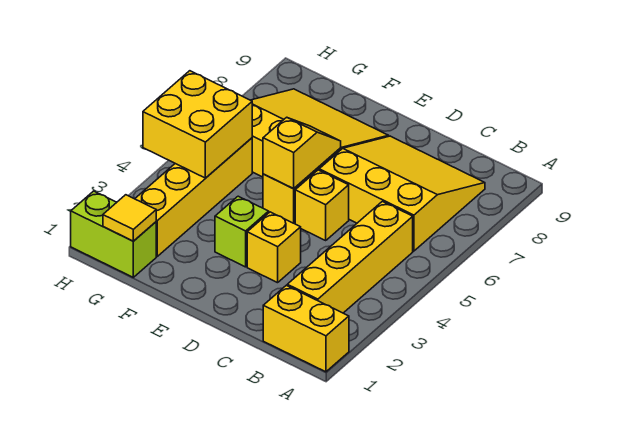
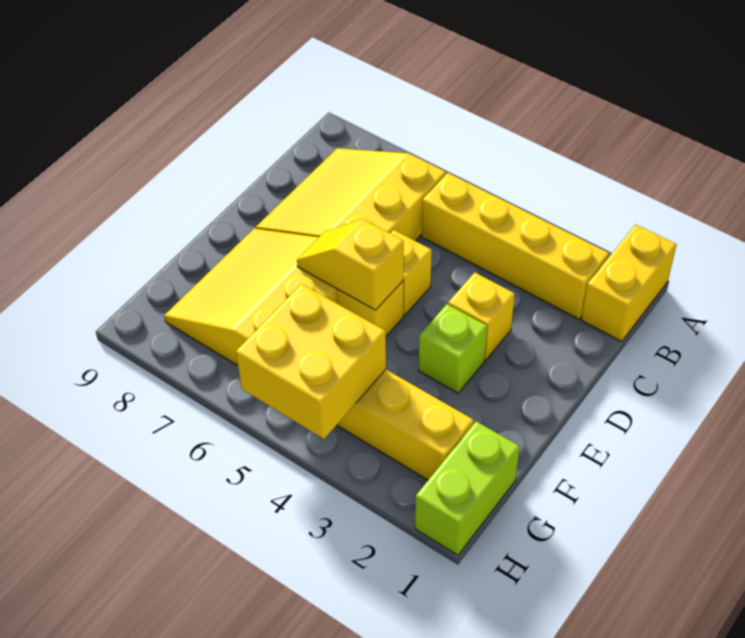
yellow tile G1 level 2 -> none

